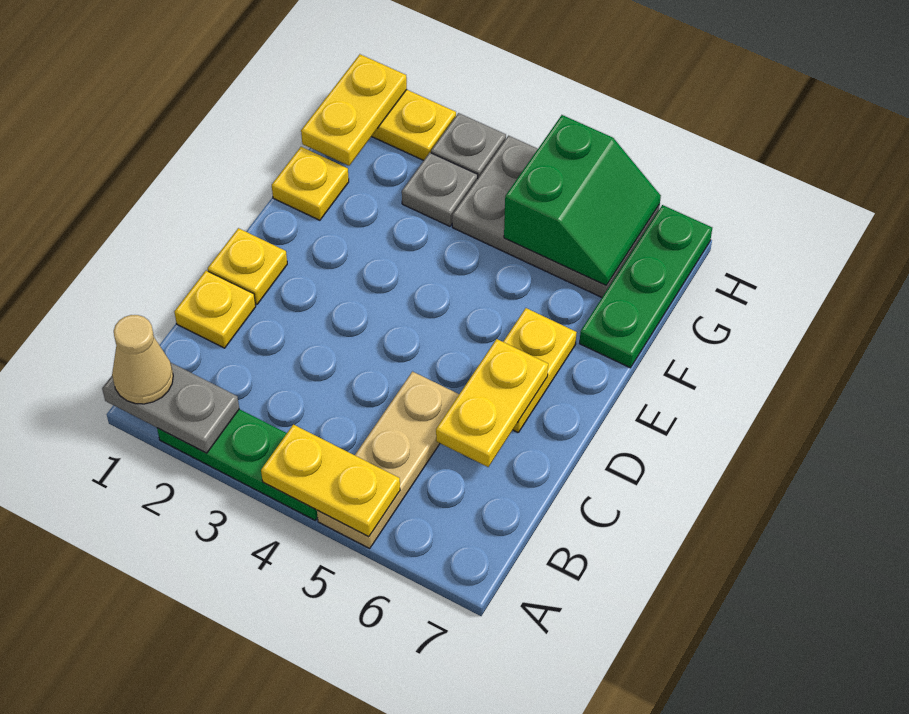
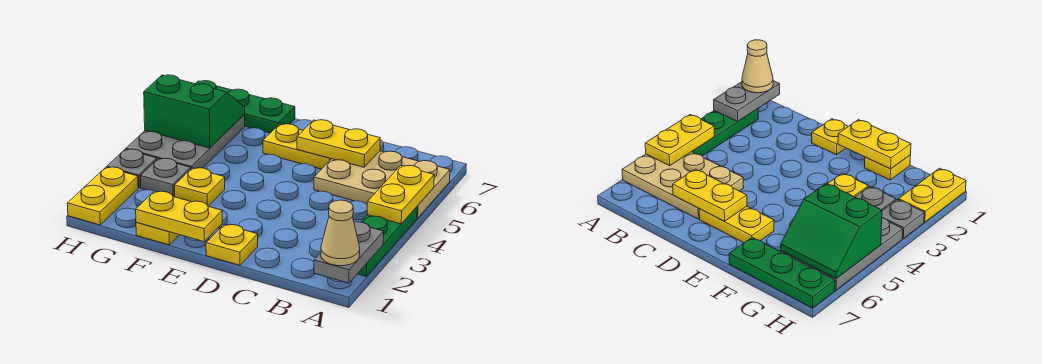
tan plate A5:C5 level 1 -> tan plate A5:C6 level 1
yellow plate C1 level 1 -> yellow plate F3 level 1
yellow plate G1:H1 level 2 -> yellow plate E1:F1 level 2

